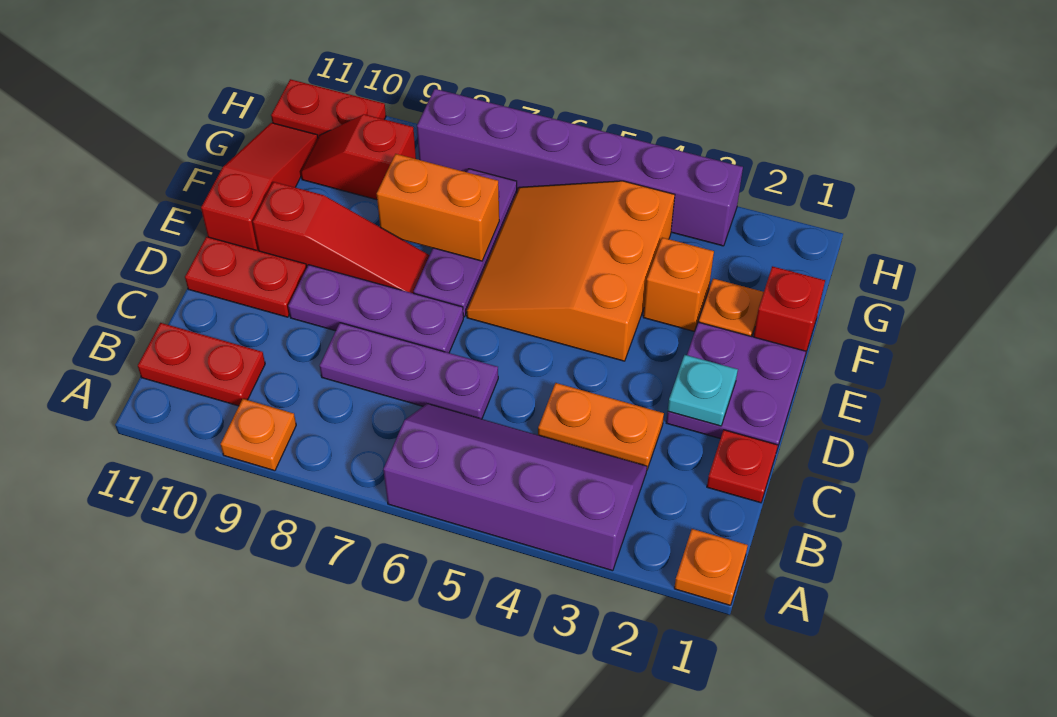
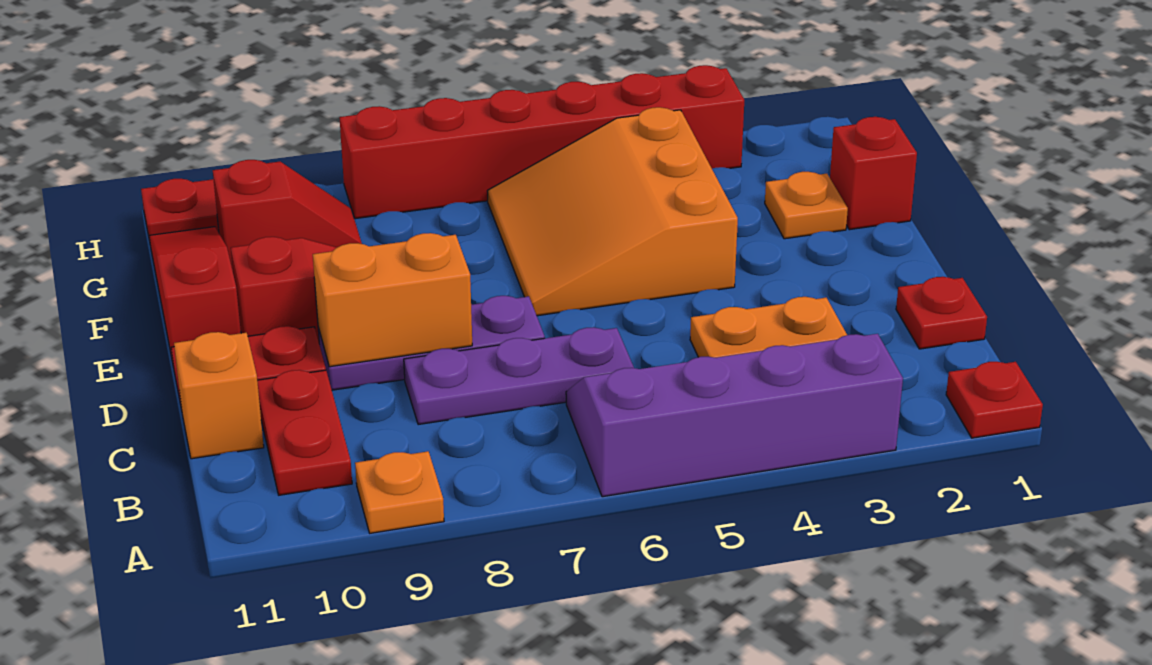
orange plate A1 level 1 -> red plate A1 level 1
red plate B10:B11 level 1 -> red plate B10:C10 level 1
purple plate D1:E2 level 1 -> none
cyan plate D2 level 2 -> none
purple plate E7:G7 level 1 -> none
orange brick F3 level 1 -> orange brick C11 level 1
orange brick F7:F8 level 2 -> orange brick D8:D9 level 2
red slope G9:G10 level 1 top 9 -> red slope G9:G10 level 1 top 10
purple brick H3:H8 level 1 -> red brick H3:H8 level 1

